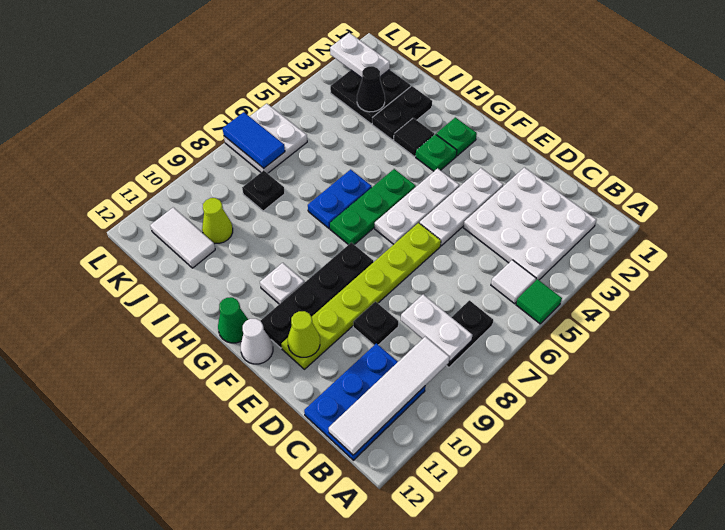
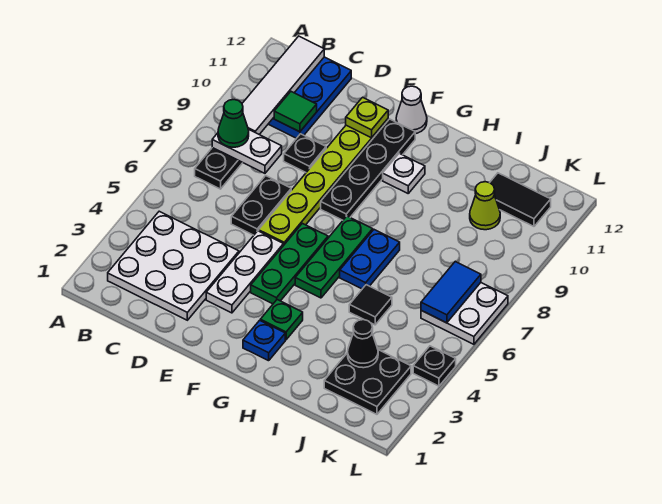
green tile A5 level 1 -> green tile C10 level 2
white tile B5 level 1 -> none
lime cone E11 level 2 -> lime plate E11 level 2
white plate F4:F6 level 1 -> green plate F4:F6 level 1
green plate G2 level 1 -> blue plate G2 level 1
green cone G12 level 1 -> green cone B8 level 3
black tile H3 level 1 -> black tile I5 level 1
black plate I2:I3 level 1 -> black plate D6:D7 level 1
black plate J8 level 1 -> black plate L4 level 1
white tile J11:K11 level 1 -> black tile J11:K11 level 1
white plate K2:L2 level 2 -> none
blue tile K7:L7 level 2 -> blue tile K6:K7 level 2

